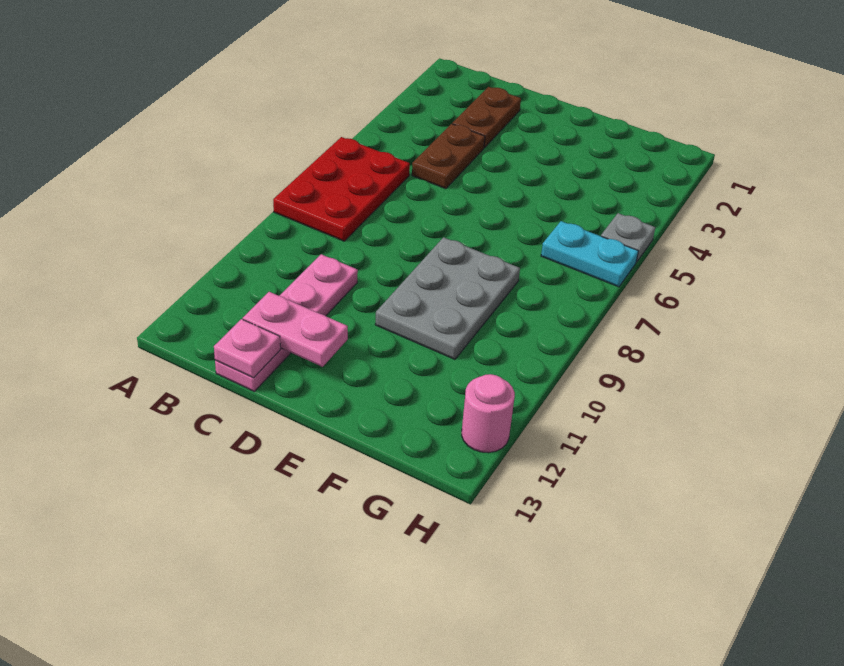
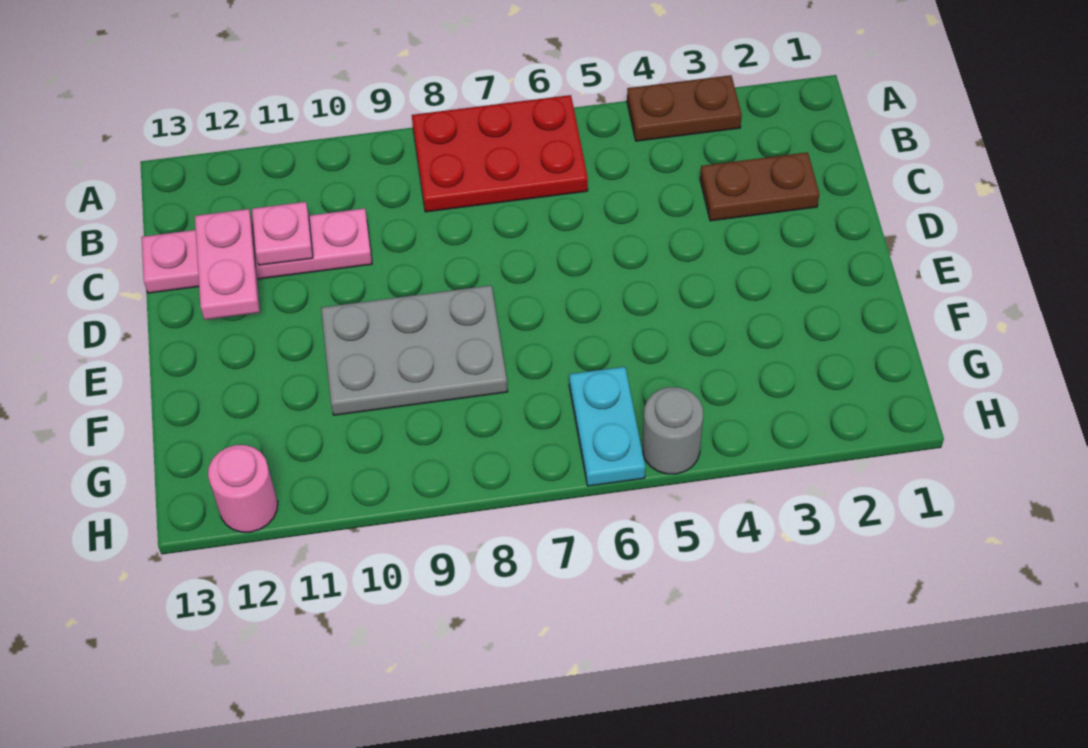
brown plate C4:C5 level 1 -> brown plate A3:A4 level 1
pink plate C13 level 2 -> pink plate C11 level 2
grey plate H5 level 1 -> grey round brick H5 level 1

